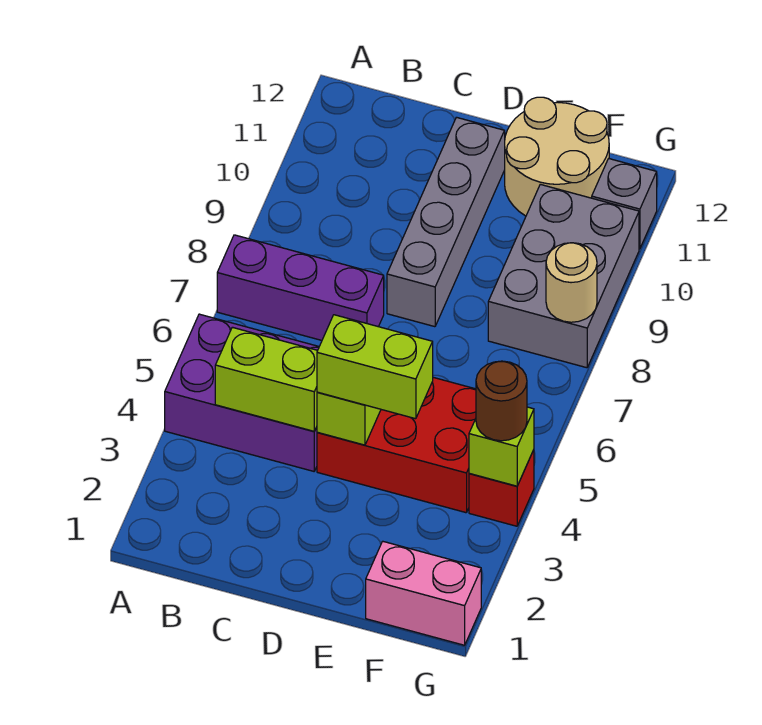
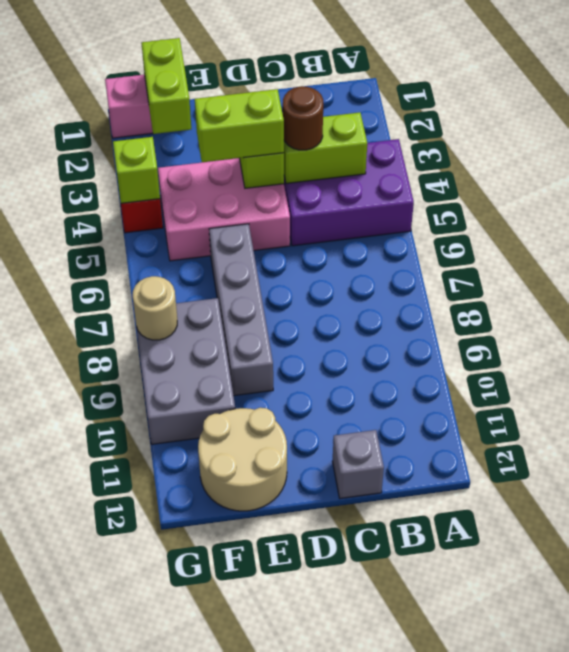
purple brick A7:C7 level 1 -> none
red brick D4:F5 level 1 -> pink brick D4:F5 level 1
grey brick D8:D11 level 1 -> grey brick E6:E9 level 1
none -> lime brick F1:F2 level 2
brown round brick G4 level 3 -> brown round brick C4 level 3
grey brick G11 level 1 -> grey brick C12 level 1

